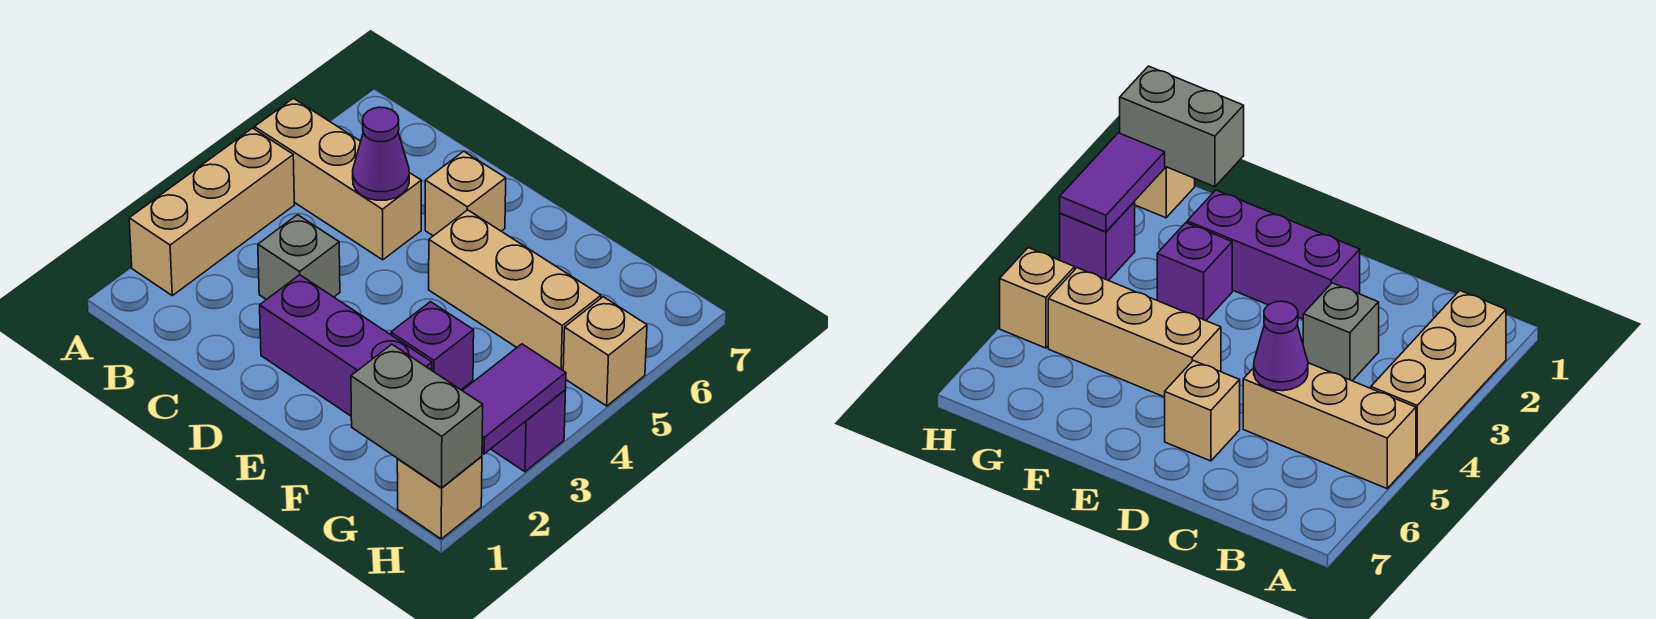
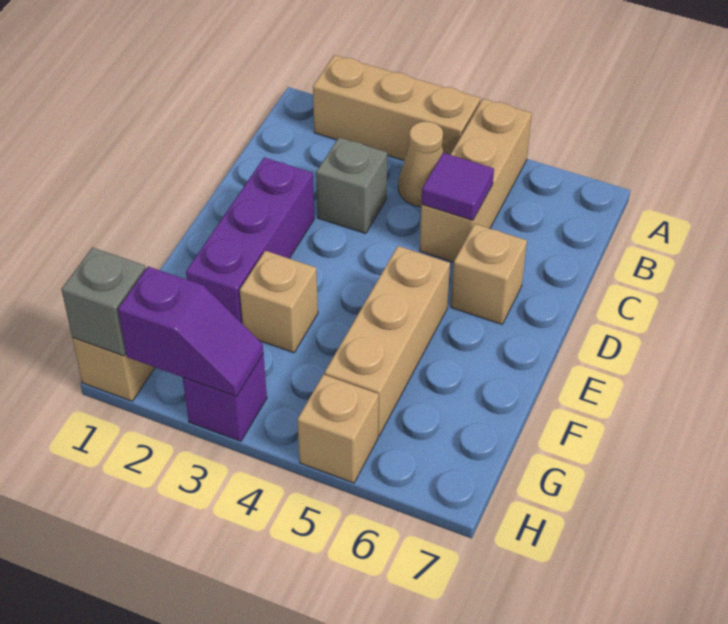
none -> tan cone B4 level 1
purple cone C5 level 2 -> purple tile C5 level 2
purple brick F3 level 1 -> tan brick F3 level 1
grey brick G1:H1 level 2 -> grey brick H1 level 2
purple tile H2:H3 level 2 -> purple slope H2:H3 level 2 top 2

